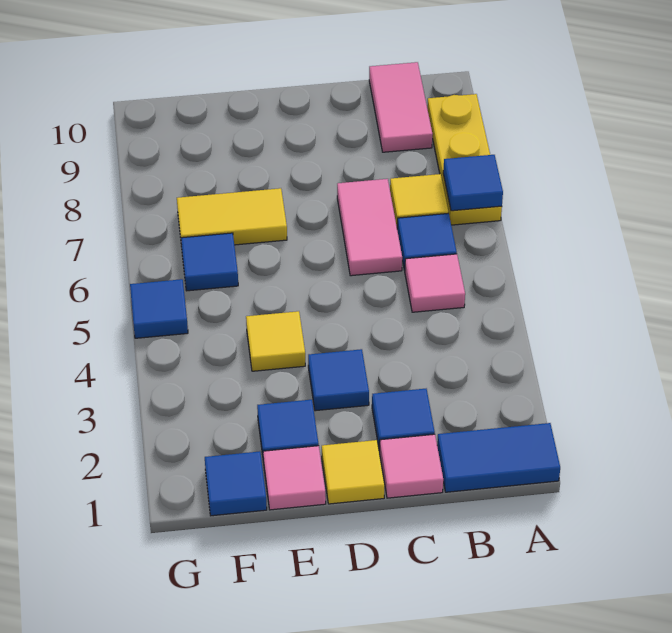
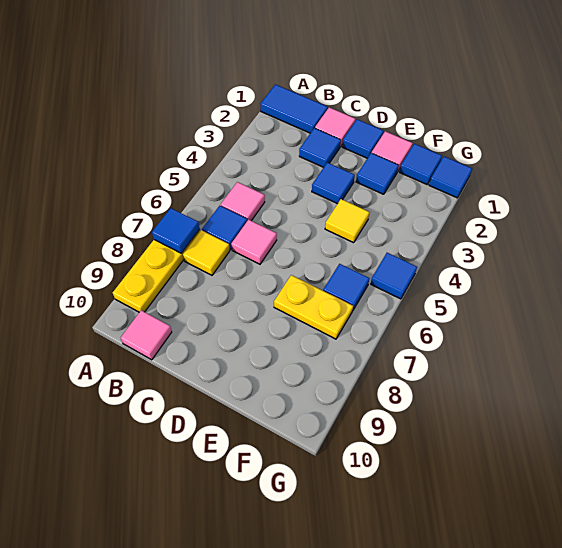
pink tile B9:B10 level 1 -> pink tile B10 level 1
pink tile C6:C7 level 1 -> pink tile C6 level 1
yellow tile D1 level 1 -> blue tile D1 level 1
yellow tile E7:F7 level 1 -> yellow plate E7:F7 level 1
none -> blue tile G1 level 1

